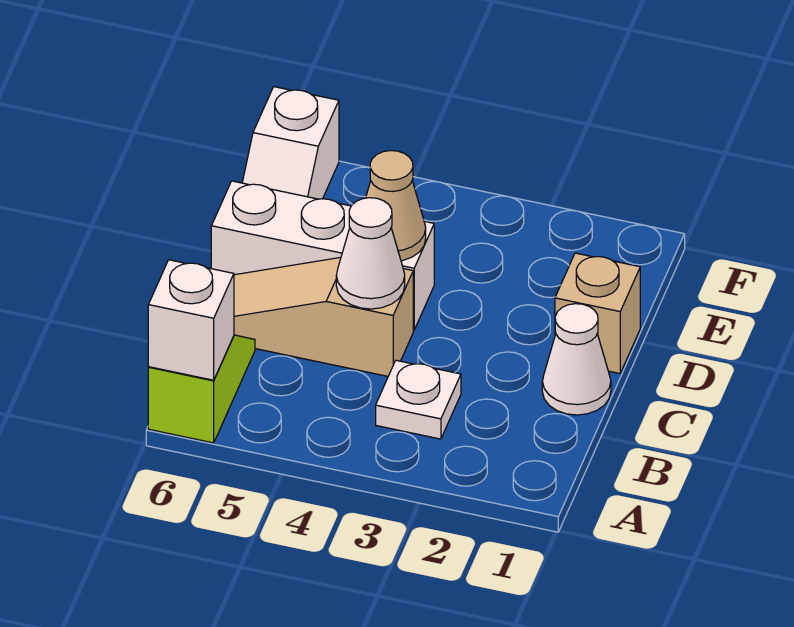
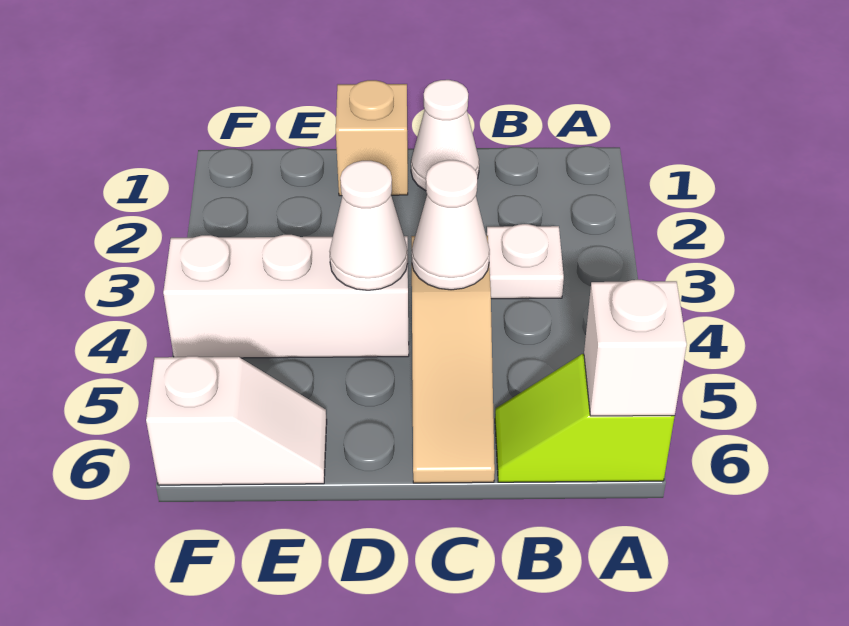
white brick D4:D6 level 1 -> white brick D4:F4 level 1
tan cone D4 level 2 -> white cone D4 level 2

